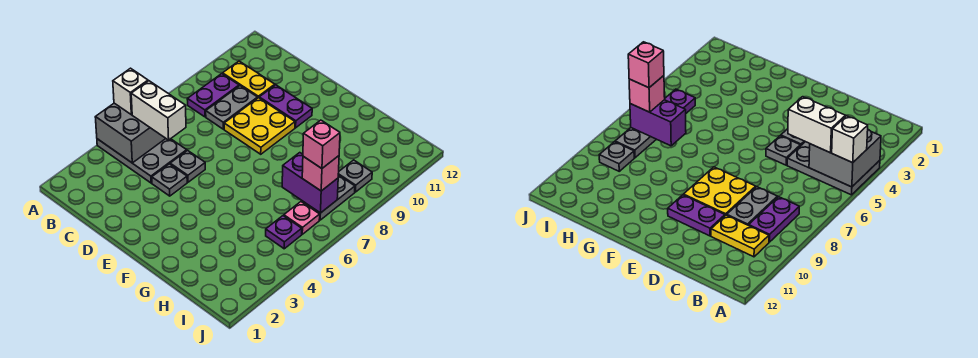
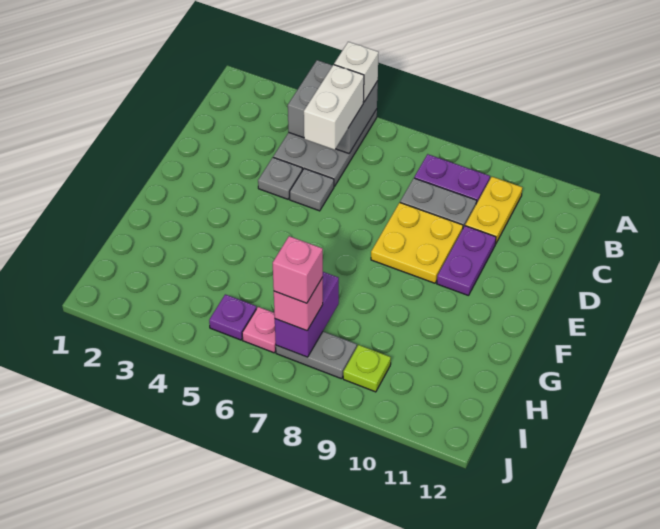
grey plate I9 level 1 -> lime plate I9 level 1

